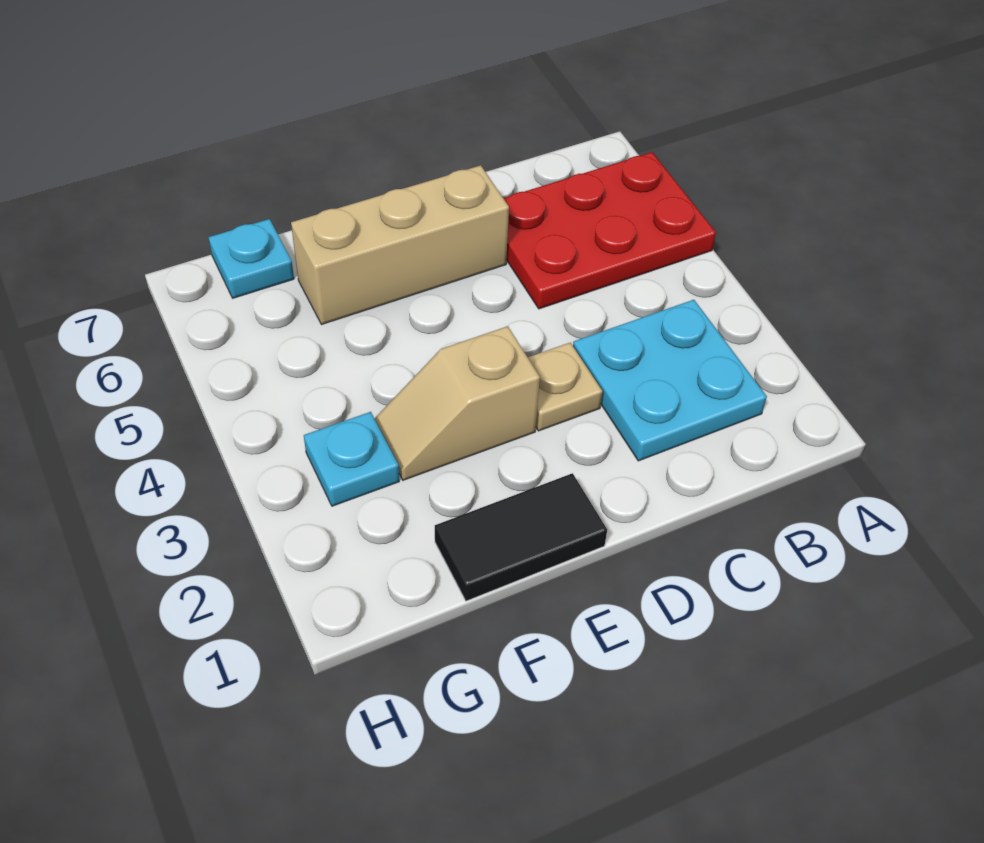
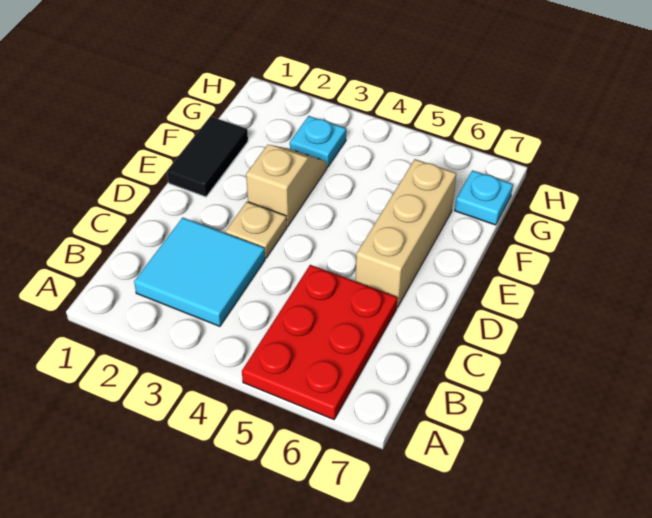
cyan plate B2:C3 level 1 -> cyan tile B2:C3 level 1

